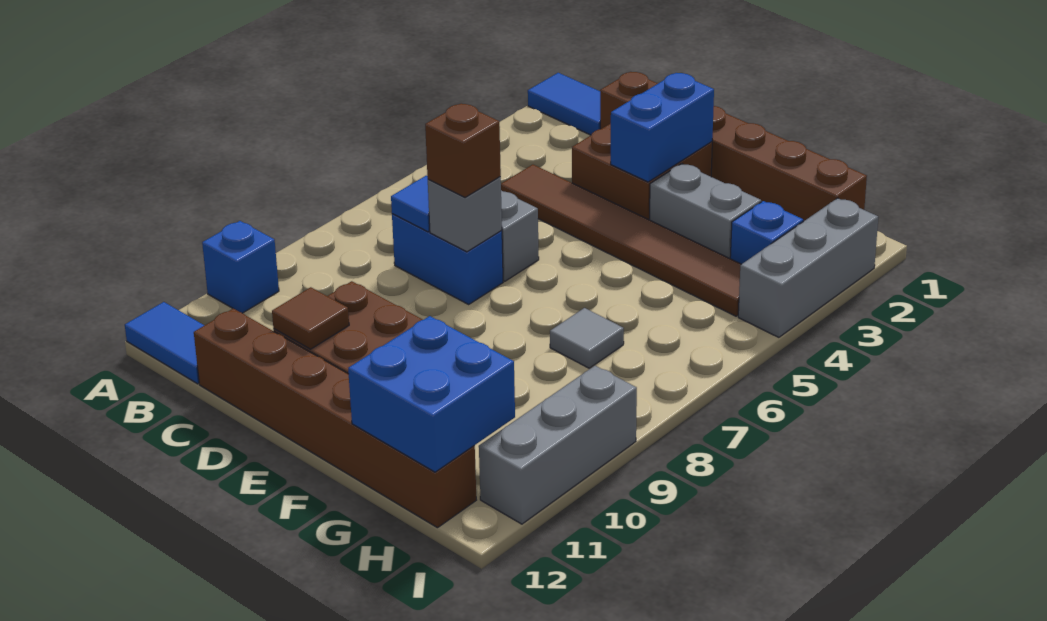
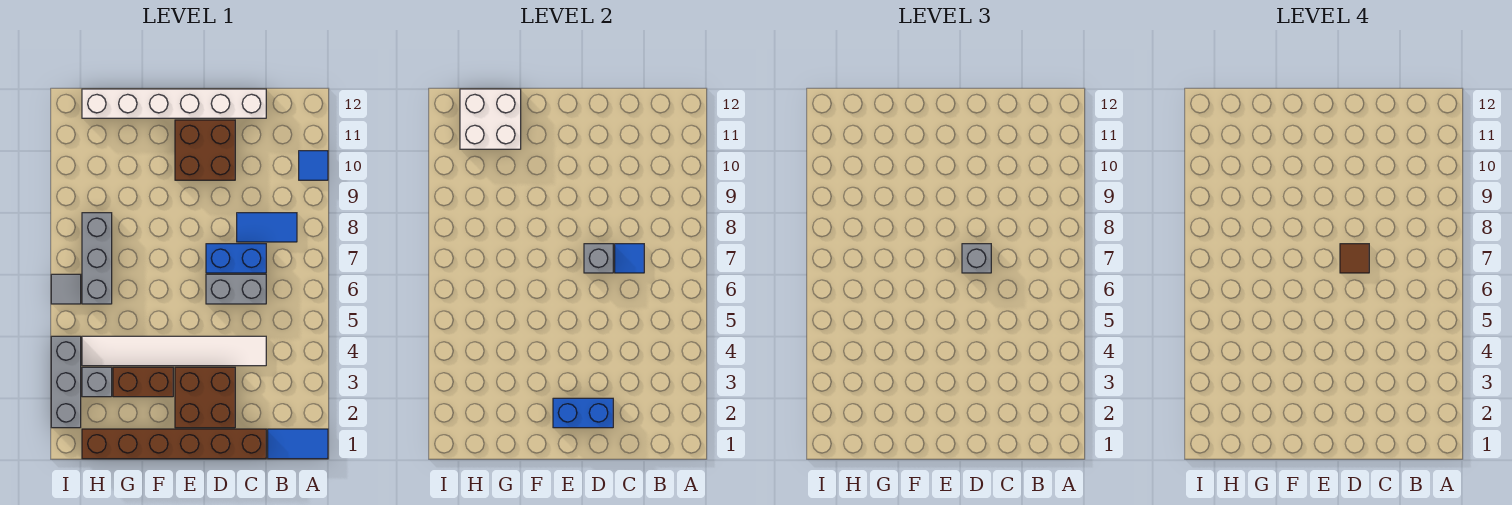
blue brick A10 level 1 -> blue tile A10 level 1
blue tile A12:B12 level 1 -> blue tile B8:C8 level 1
brown tile C4:H4 level 1 -> white tile C4:H4 level 1
brown brick C12:H12 level 1 -> white brick C12:H12 level 1
brown brick D7 level 3 -> grey brick D7 level 3
brown tile D11 level 2 -> brown tile D7 level 4
blue brick E2:E3 level 2 -> blue brick D2:E2 level 2
grey brick F3:G3 level 1 -> brown brick F3:G3 level 1
grey tile G7 level 1 -> grey tile I6 level 1
blue brick G11:H12 level 2 -> white brick G11:H12 level 2
blue brick H3 level 1 -> grey brick H3 level 1
grey brick I9:I11 level 1 -> grey brick H6:H8 level 1

